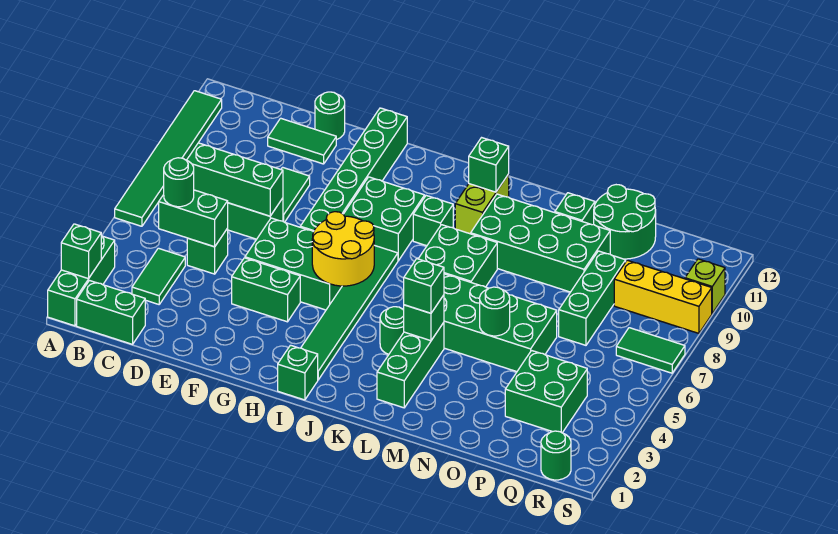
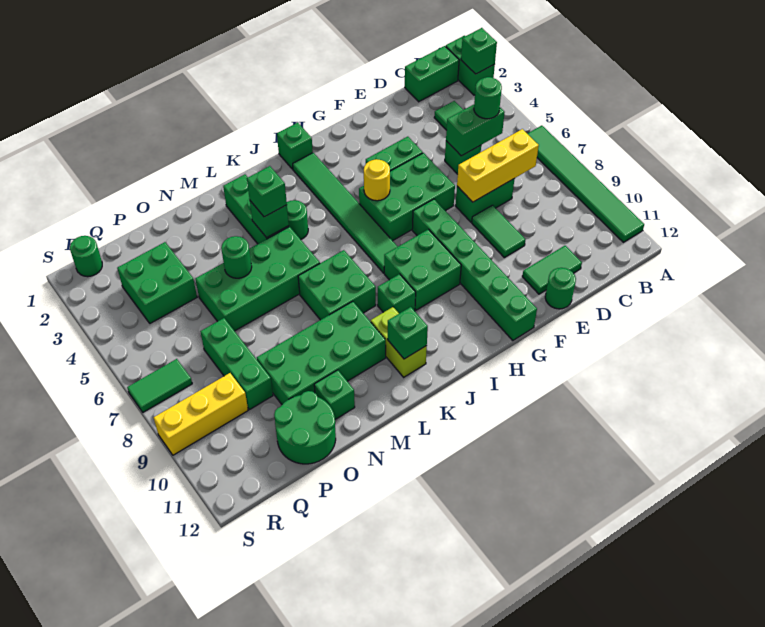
green brick A1:A3 level 1 -> green brick A1:A2 level 1
green brick C7:E7 level 2 -> yellow brick C7:E7 level 2
yellow round brick H5:I6 level 2 -> yellow round brick H5 level 2
lime brick S10 level 1 -> none

